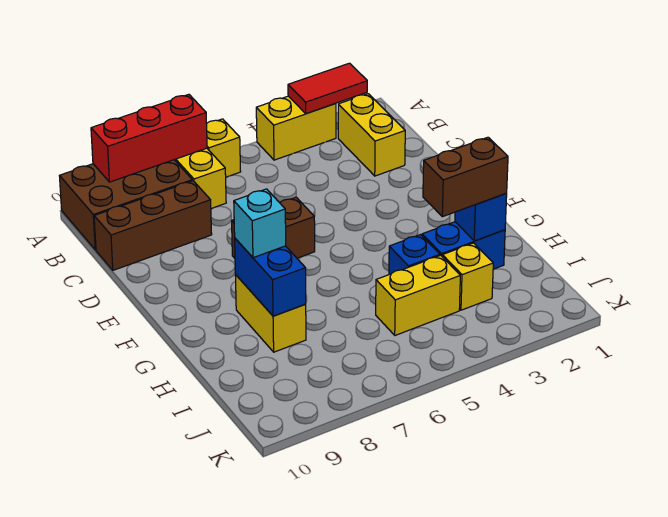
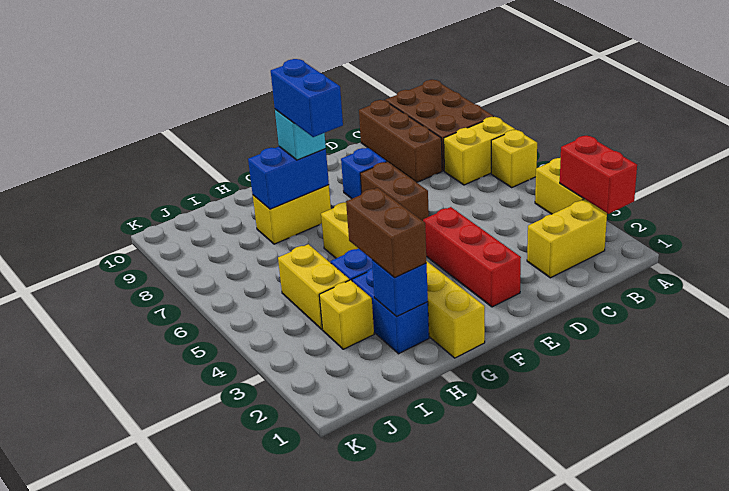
red tile A2:A3 level 2 -> red brick A2:A3 level 2
red brick A7:A9 level 2 -> red brick E2:E4 level 1
none -> blue brick E8 level 1
none -> yellow brick G1:G6 level 1
none -> blue brick G7:G8 level 4

